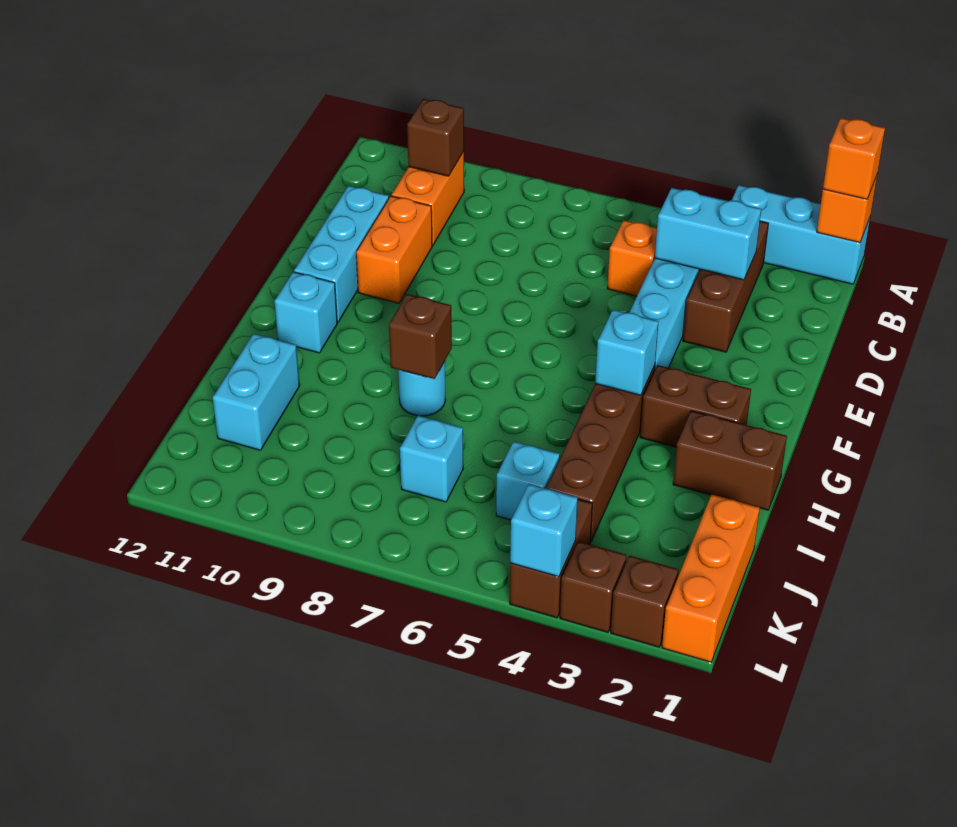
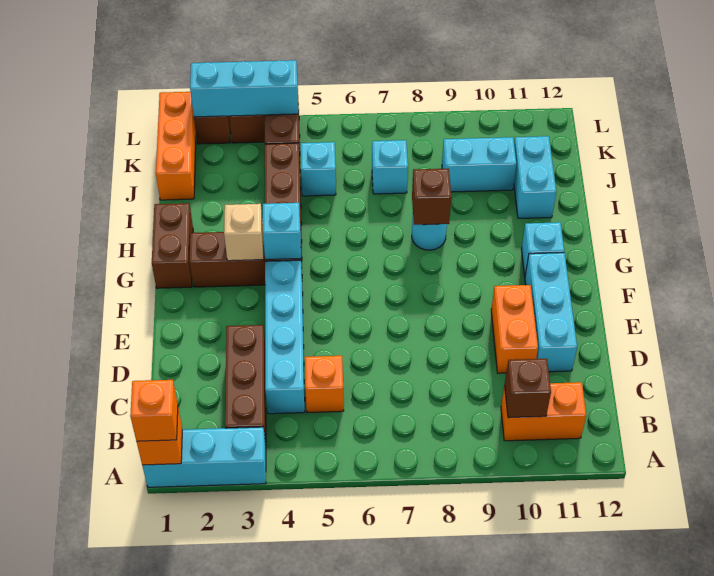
orange brick B10:C10 level 1 -> orange brick B10:B11 level 1
cyan brick C3:C4 level 2 -> cyan brick J9:J10 level 1
none -> tan brick G3 level 2
brown brick H1:H2 level 1 -> brown brick G1:H1 level 1
cyan brick L4 level 2 -> cyan brick L2:L4 level 2

